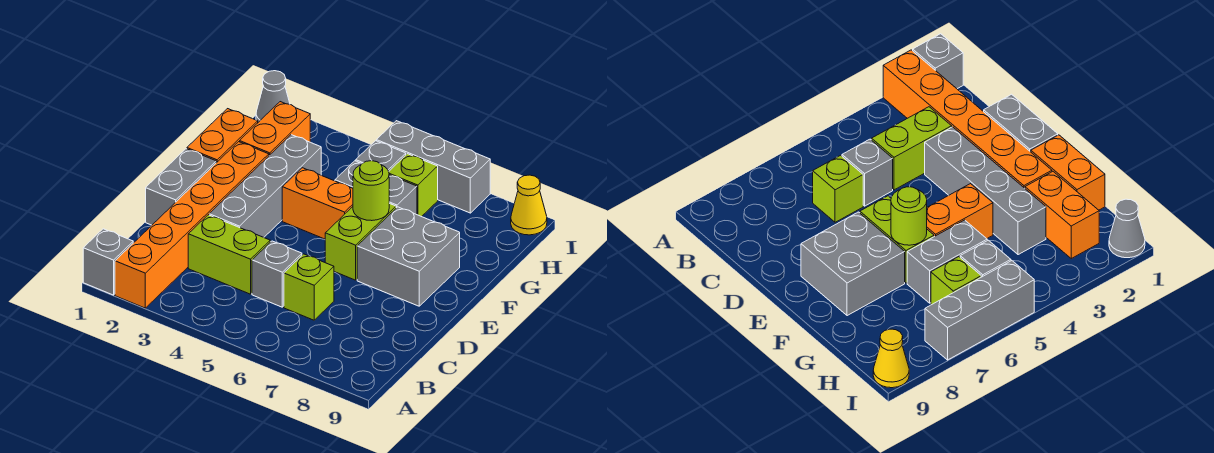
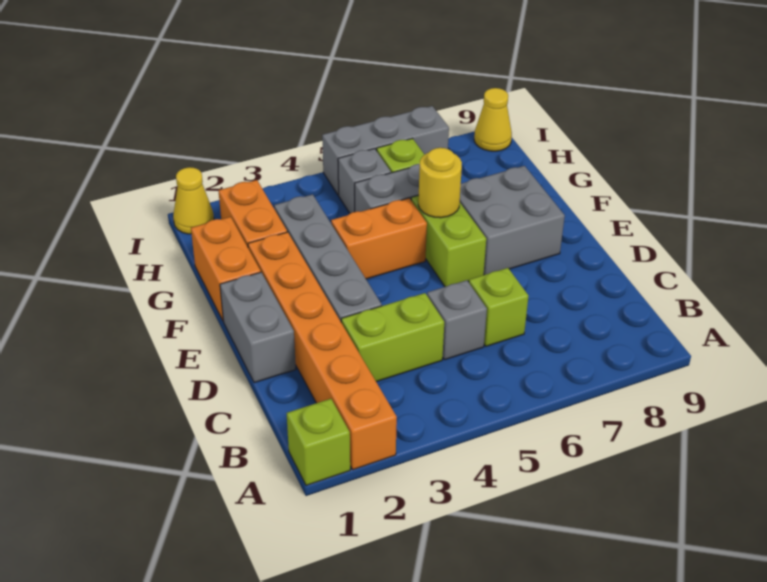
grey brick A1 level 1 -> lime brick A1 level 1
lime round brick F6 level 2 -> yellow round brick F6 level 2
grey cone I1 level 1 -> yellow cone I1 level 1

